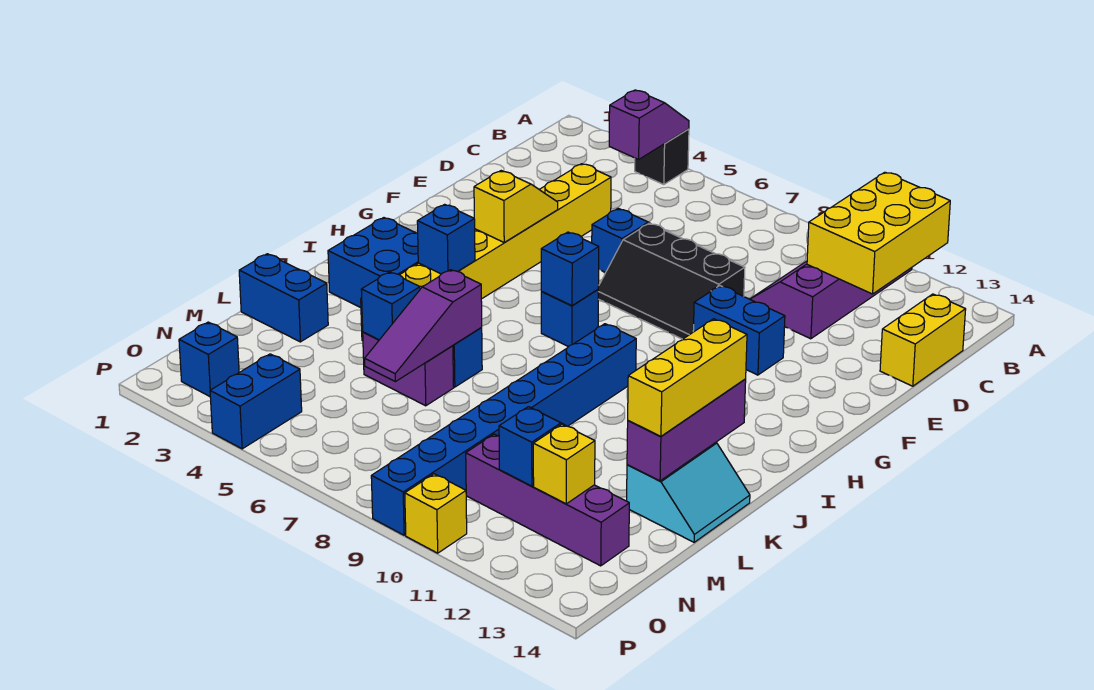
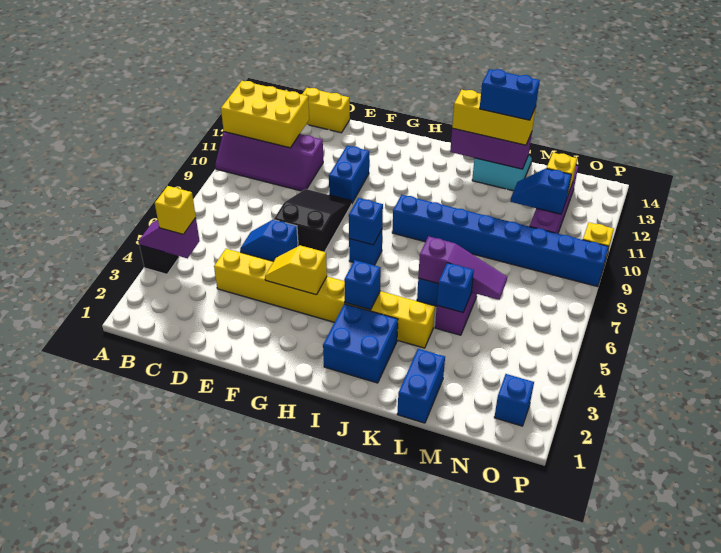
none -> yellow brick B4 level 3
black slope E7:F9 level 1 top E -> black slope E7:F9 level 1 top 7
blue brick O4:P4 level 1 -> blue brick K13:L13 level 4

